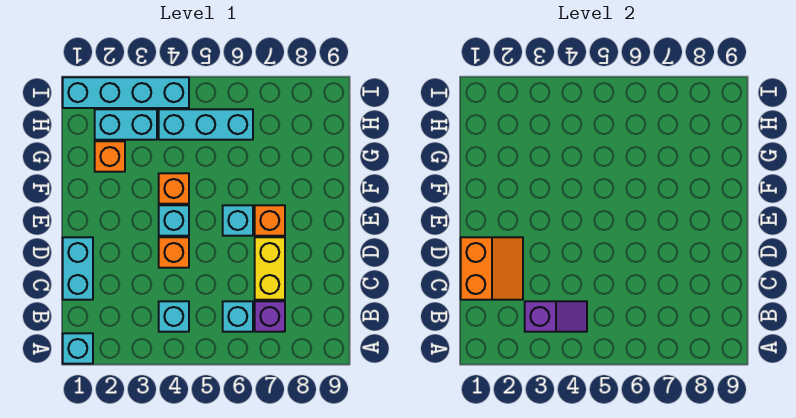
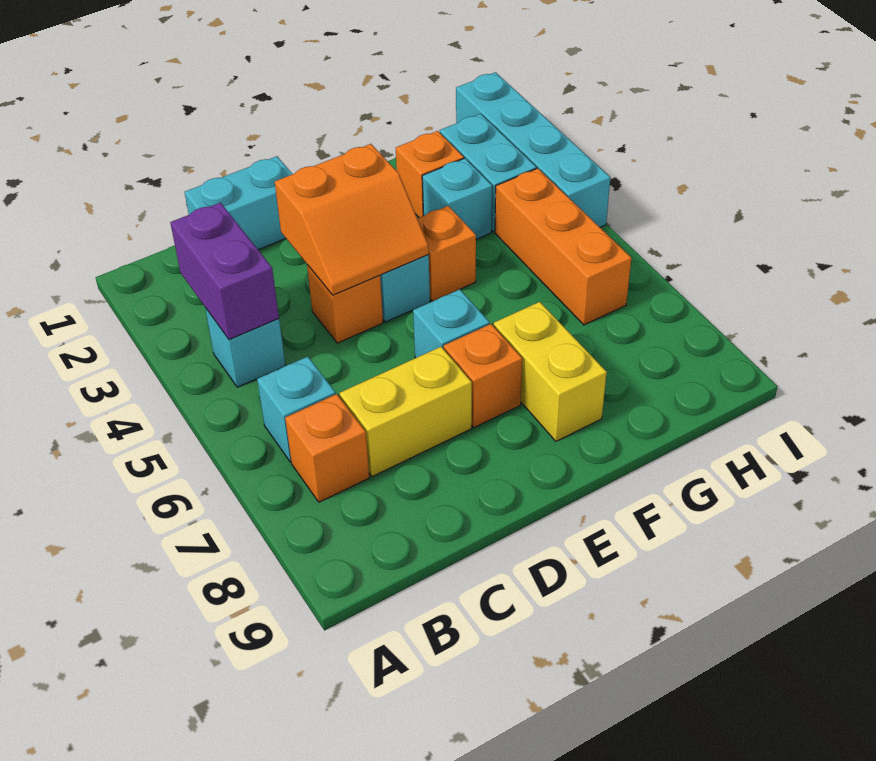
cyan brick A1 level 1 -> cyan brick G3 level 1
purple slope B3:B4 level 2 top 3 -> purple brick B3:B4 level 2
purple brick B7 level 1 -> orange brick B7 level 1
orange slope C1:D2 level 2 top 1 -> orange slope D3:E4 level 2 top 3
none -> yellow brick F7:F8 level 1
cyan brick H4:H6 level 1 -> orange brick H4:H6 level 1

